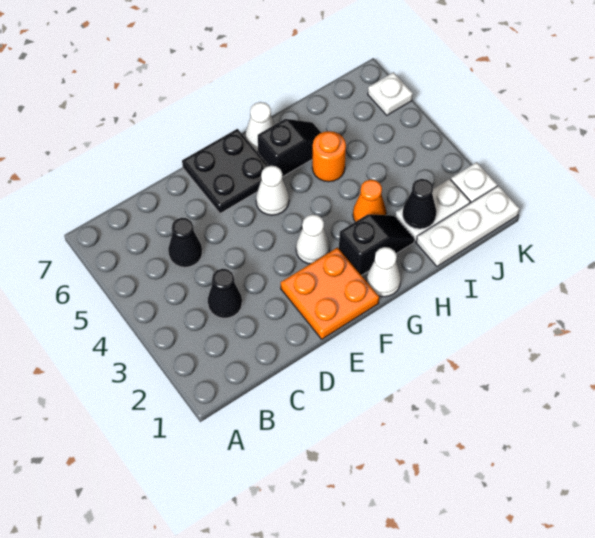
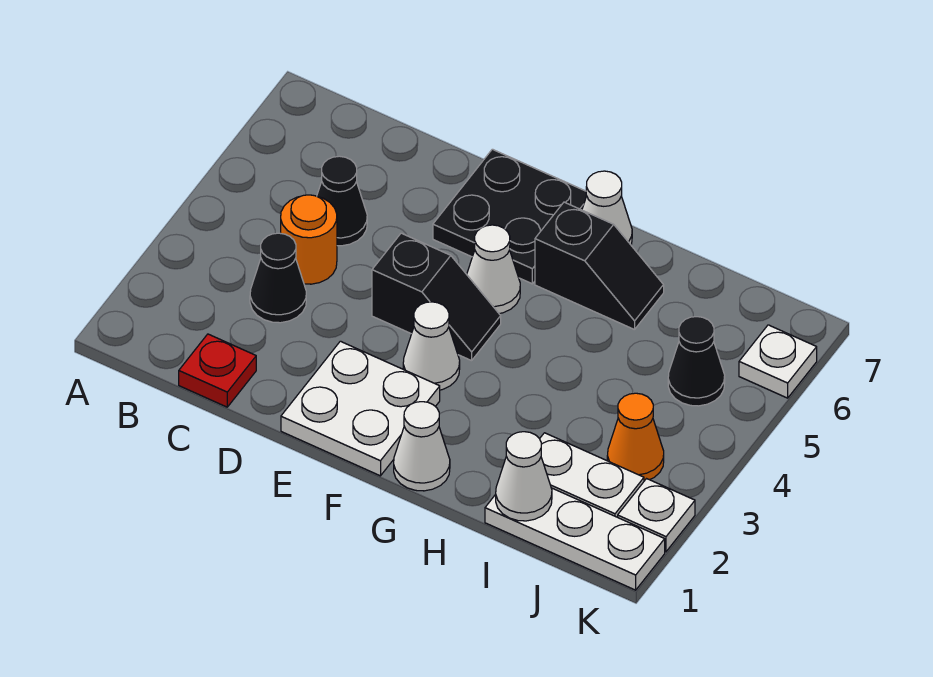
none -> red plate C1 level 1
orange plate E1:F2 level 1 -> white plate E1:F2 level 1
black slope G2:H2 level 1 top G -> black slope E4:F4 level 1 top E
orange cone H3 level 1 -> orange cone J3 level 1
orange round brick H5 level 1 -> orange round brick C4 level 1
none -> white cone I1 level 2
black cone I2 level 2 -> black cone J5 level 1

